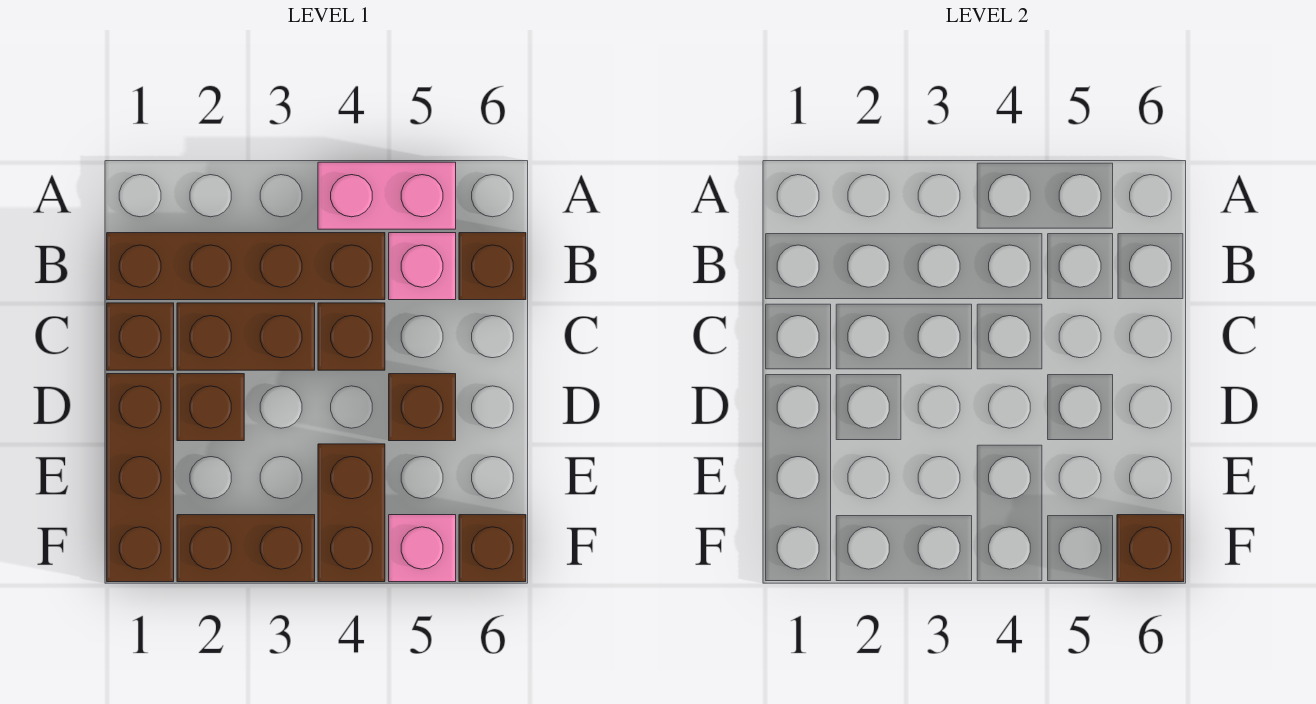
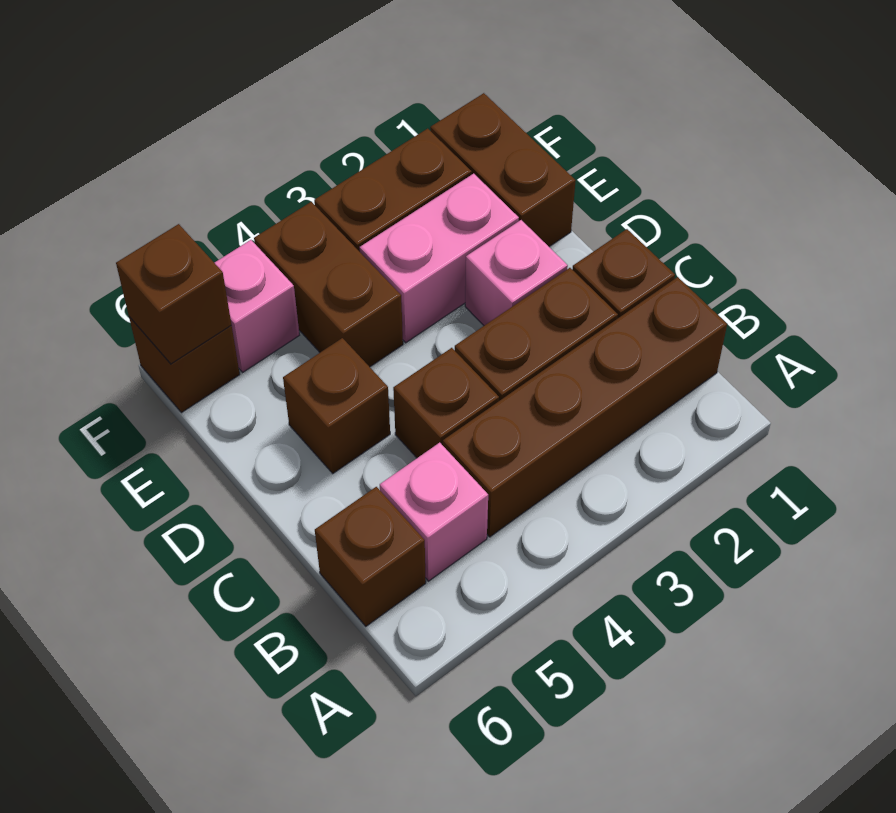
pink brick A4:A5 level 1 -> pink brick E2:E3 level 1
brown brick D1:F1 level 1 -> brown brick E1:F1 level 1
brown brick D2 level 1 -> pink brick D2 level 1

